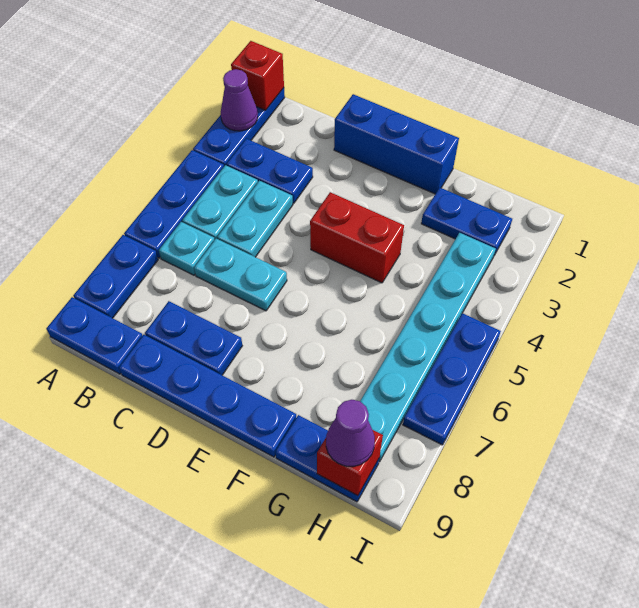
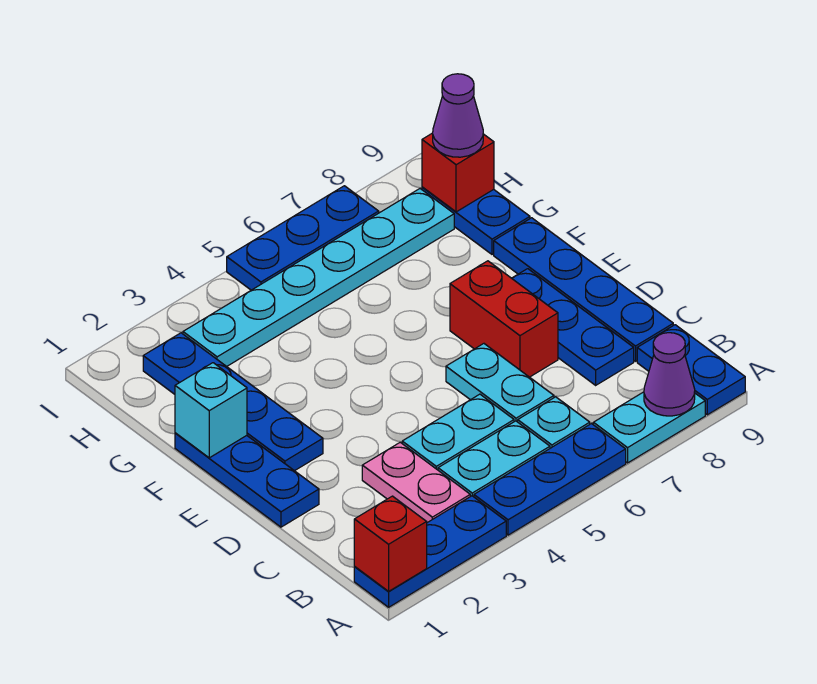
purple cone A2 level 2 -> purple cone A8 level 2
blue plate A7:A8 level 1 -> cyan plate A7:A8 level 1
blue plate B3:C3 level 1 -> pink plate B3:C3 level 1
blue plate C8:D8 level 1 -> blue plate C8:E8 level 1
blue brick D1:F1 level 1 -> blue plate D1:F1 level 1
red brick E4:F4 level 1 -> red brick D7:E7 level 1
none -> cyan brick F1 level 2
blue plate G2:H2 level 1 -> blue plate E2:H2 level 1

